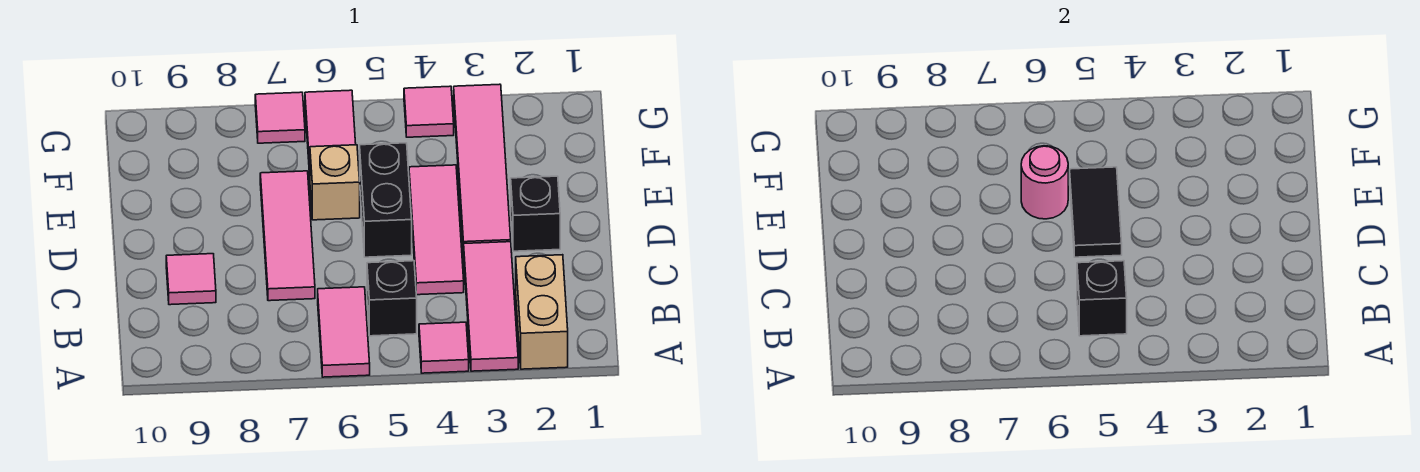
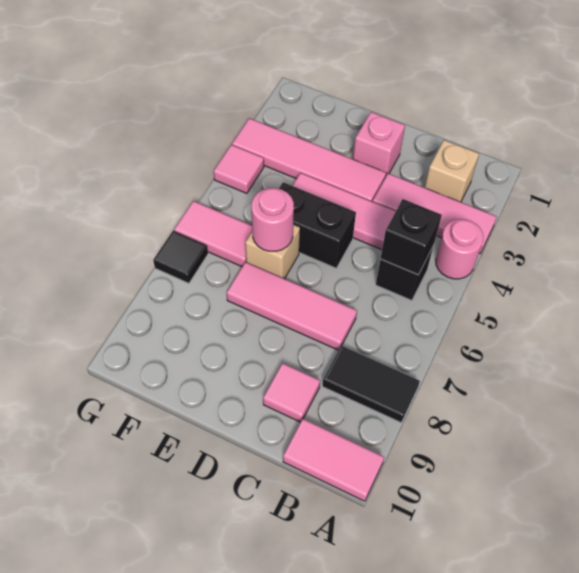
tan brick A2:B2 level 1 -> tan brick B2 level 1
pink tile A4 level 1 -> pink round brick A4 level 1
pink tile A6:B6 level 1 -> pink tile A10:B10 level 1
black brick D2 level 1 -> pink brick D2 level 1
black tile D5:E5 level 2 -> black tile A8:B8 level 1
pink tile G7 level 1 -> black tile G7 level 1

